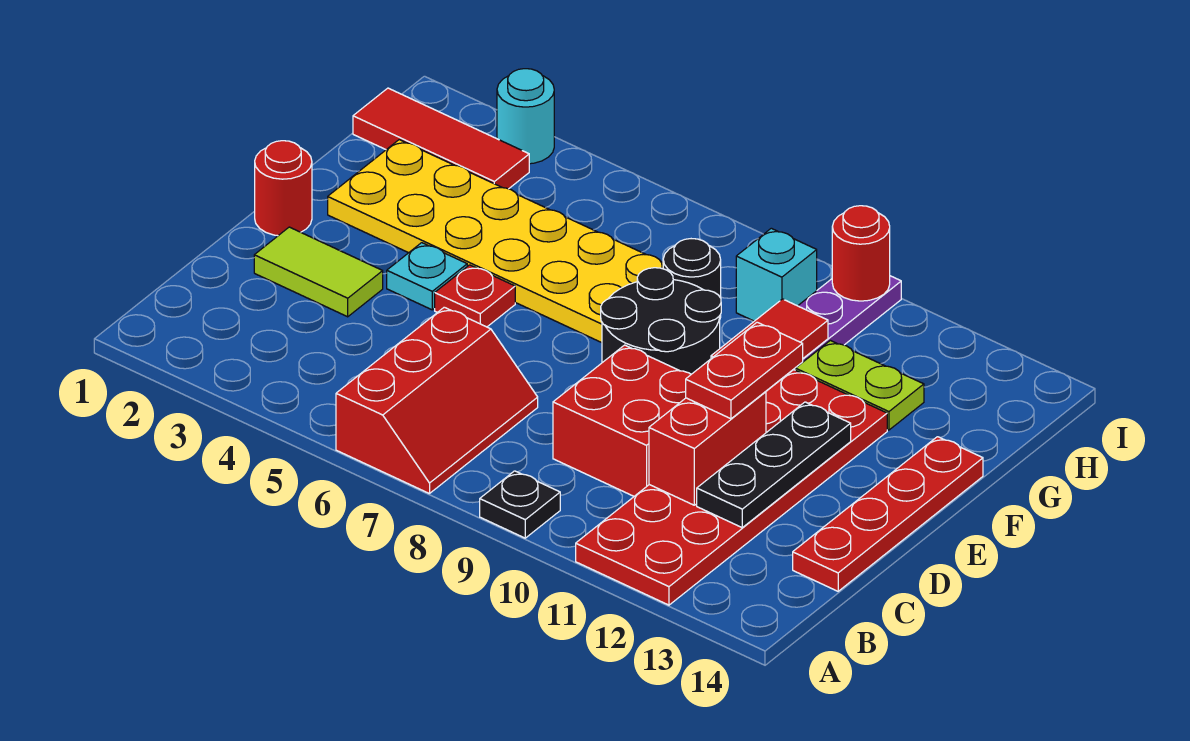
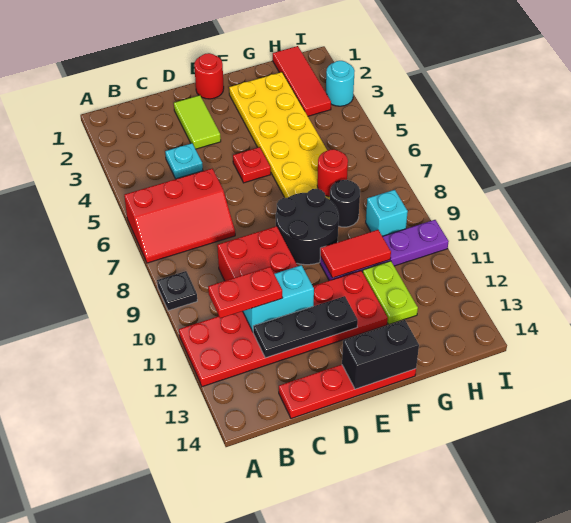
red brick C11:D11 level 2 -> cyan brick C11:D11 level 2
red plate D11:E11 level 3 -> red plate B11:C11 level 3
cyan plate E4 level 1 -> cyan plate C4 level 1
none -> black brick E14:F14 level 2
red round brick I10 level 2 -> red round brick G7 level 2

